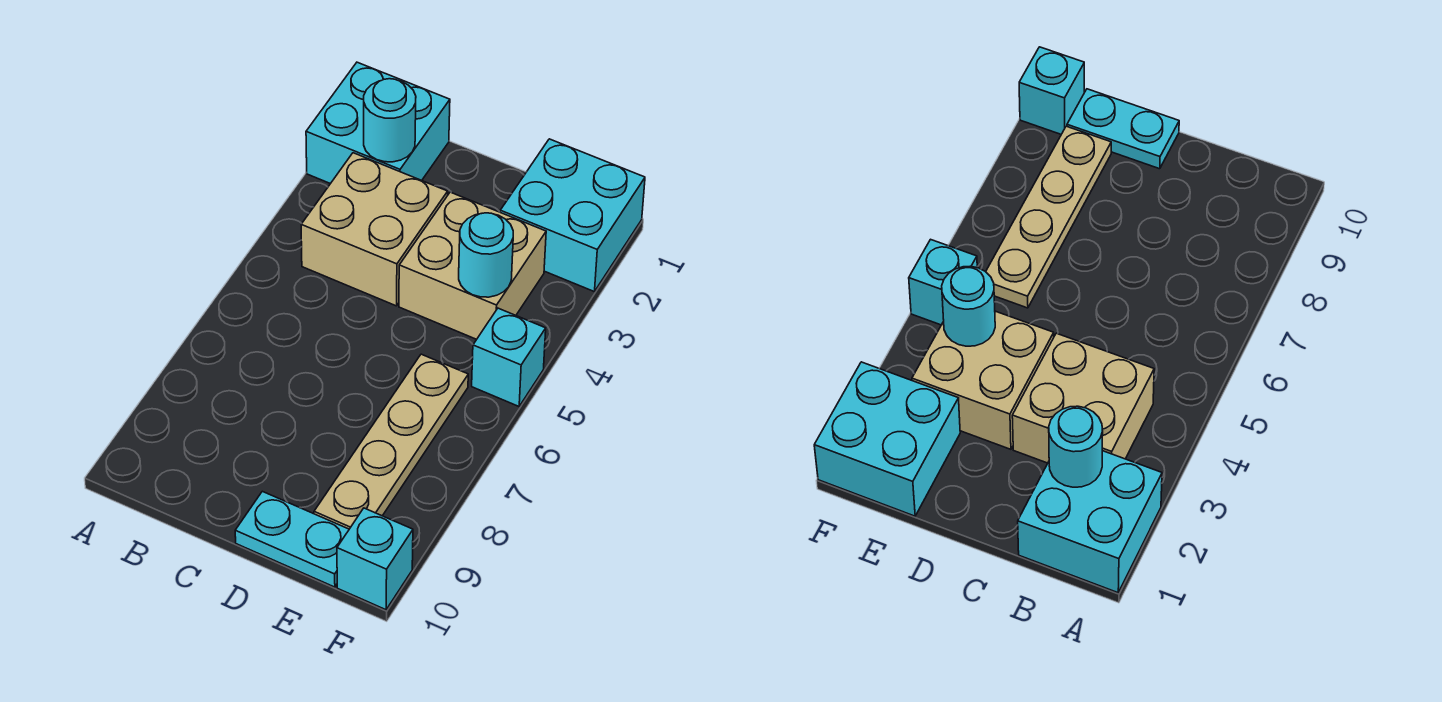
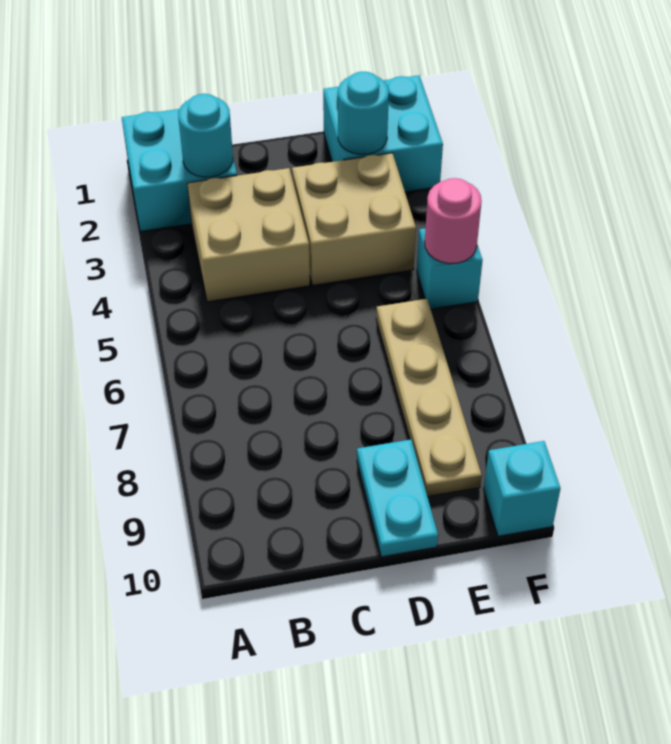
cyan plate D10:E10 level 1 -> cyan plate D9:D10 level 1
cyan round brick E4 level 2 -> cyan round brick E2 level 2
none -> pink round brick F5 level 2

